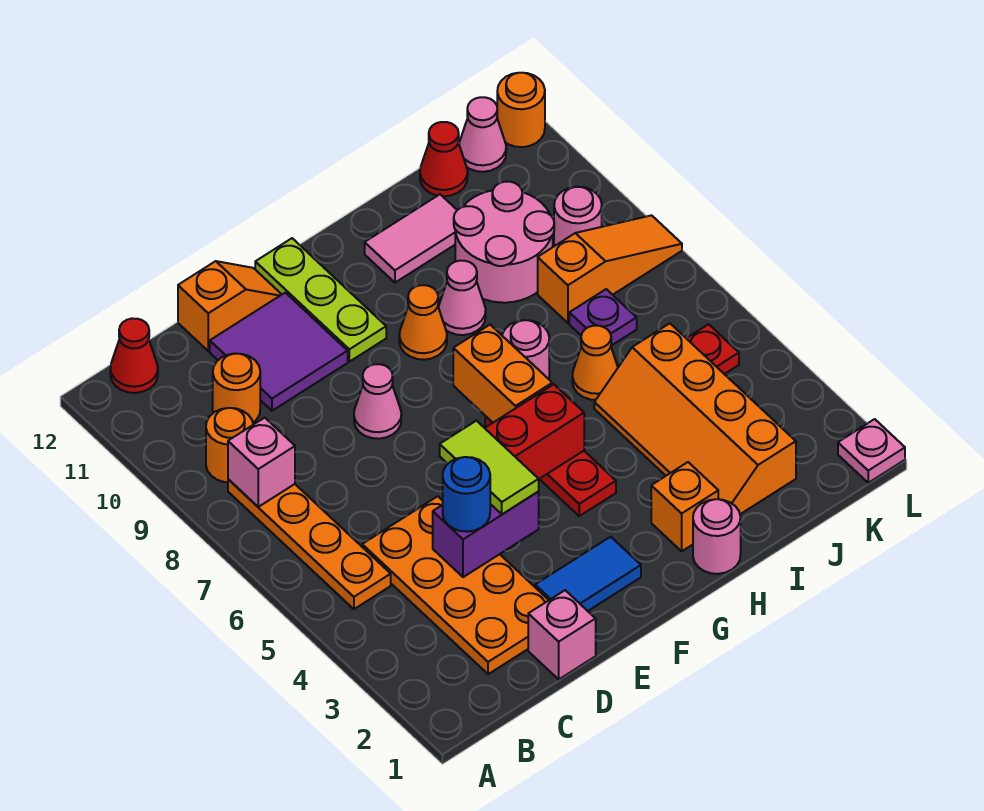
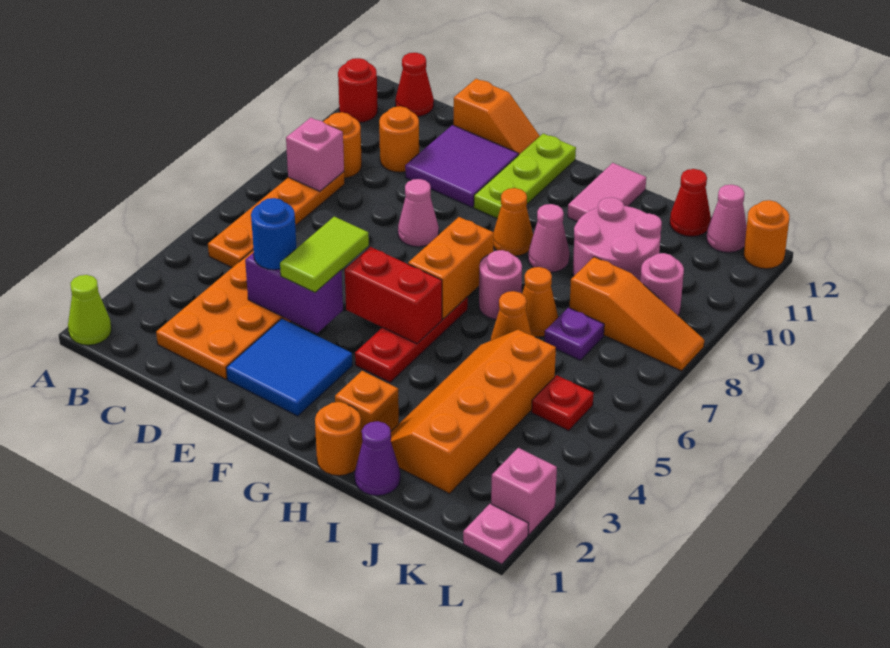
none -> lime cone A1 level 1
none -> red round brick A11 level 1
pink brick D1 level 1 -> pink brick L2 level 1
blue tile E2:F2 level 1 -> blue tile E2:F3 level 1
pink round brick H1 level 1 -> orange round brick H1 level 1
pink tile H11:I11 level 1 -> pink tile H11:H12 level 1
none -> purple cone I1 level 1
none -> orange cone I7 level 1

